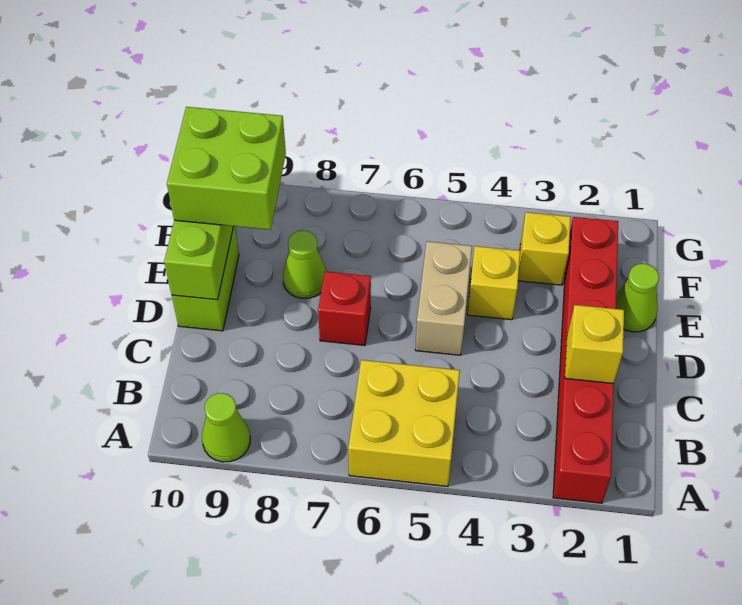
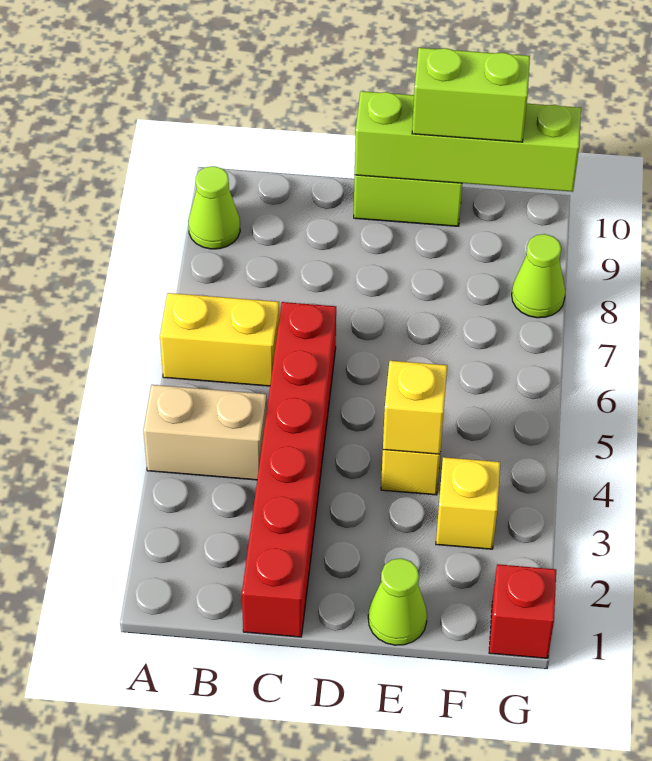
red brick A2:F2 level 1 -> red brick C1:C6 level 1
yellow brick A5:B6 level 1 -> yellow brick A6:B6 level 1
yellow brick C2 level 2 -> yellow brick E4 level 2
tan brick D5:E5 level 1 -> tan brick A4:B4 level 1
red brick D7 level 1 -> red brick G1 level 1
lime cone E8 level 1 -> lime cone G8 level 1
lime brick E9:F10 level 3 -> lime brick E10:F10 level 3

